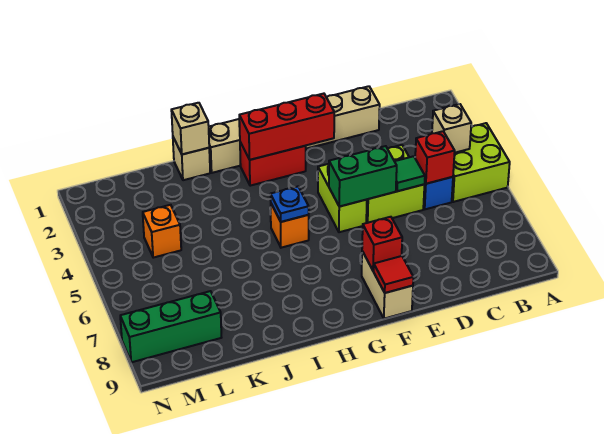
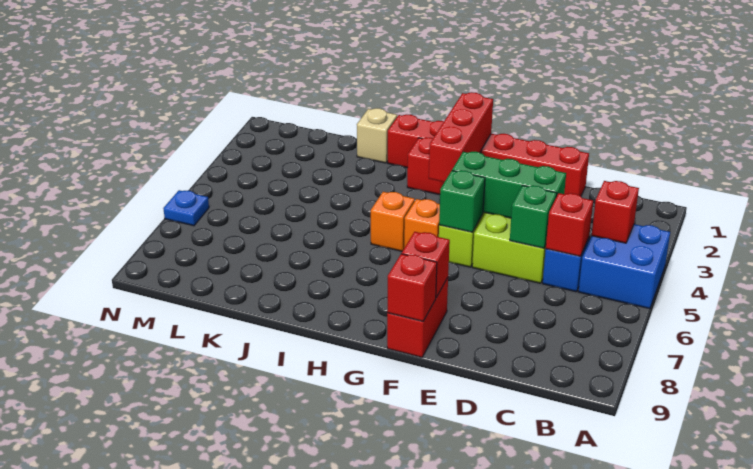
lime brick A4:B5 level 1 -> blue brick A4:B5 level 1
tan brick B4 level 2 -> red brick B4 level 2
tan brick D1:I1 level 1 -> red brick D1:I1 level 1
green tile D5 level 2 -> green brick D5 level 2
green brick E5:F5 level 2 -> green brick F5 level 2
red brick F2:H2 level 2 -> red brick G1:G3 level 2
tan brick F8:F9 level 1 -> red brick F8:F9 level 1
red tile F9 level 2 -> red brick F9 level 2
blue plate H5 level 2 -> blue plate N6 level 1
tan brick J1 level 2 -> none
orange brick L4 level 1 -> orange brick G5 level 1
green brick L8:N8 level 1 -> green brick D4:F4 level 2

